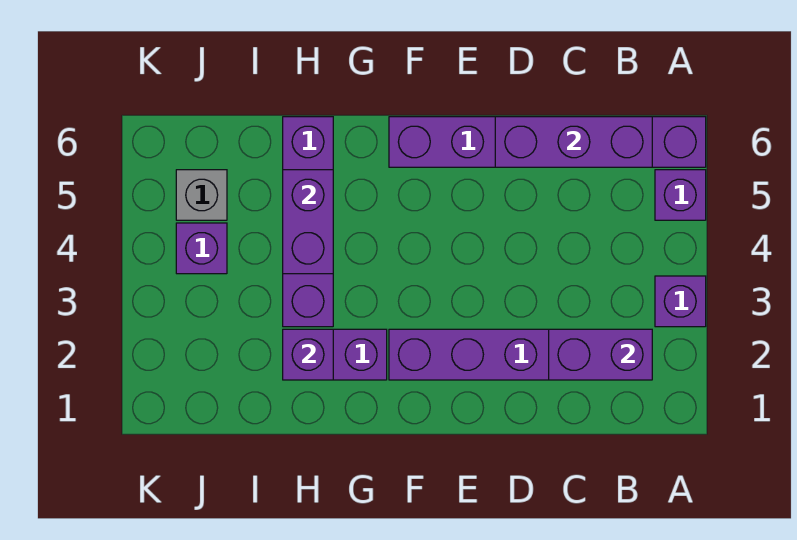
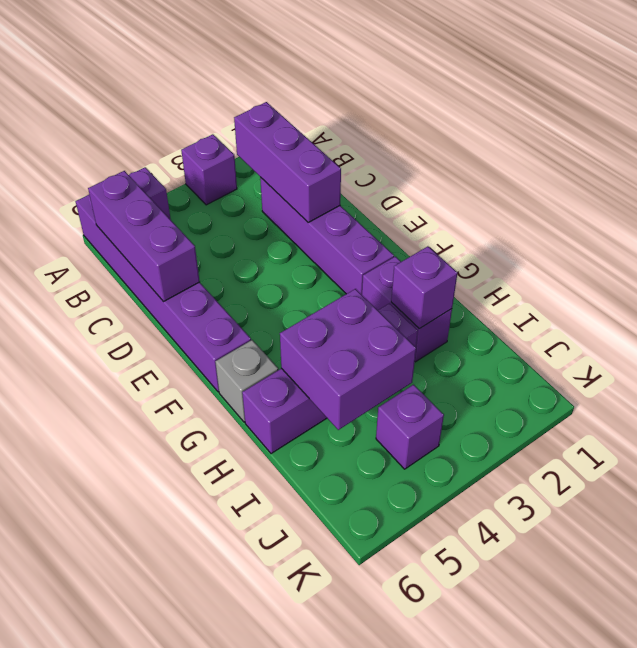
purple brick B2:C2 level 2 -> purple brick B2:D2 level 2
purple brick H4:H5 level 2 -> purple brick H4:I5 level 2
grey brick J5 level 1 -> grey brick G6 level 1

